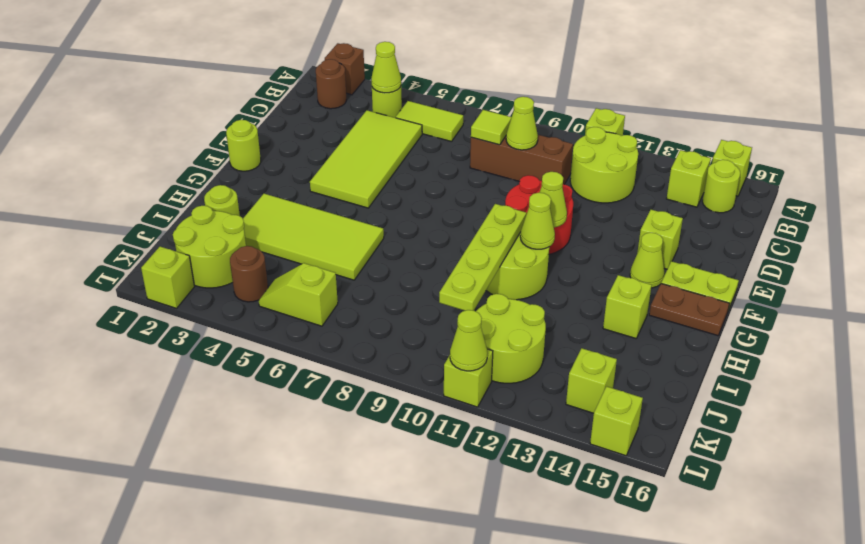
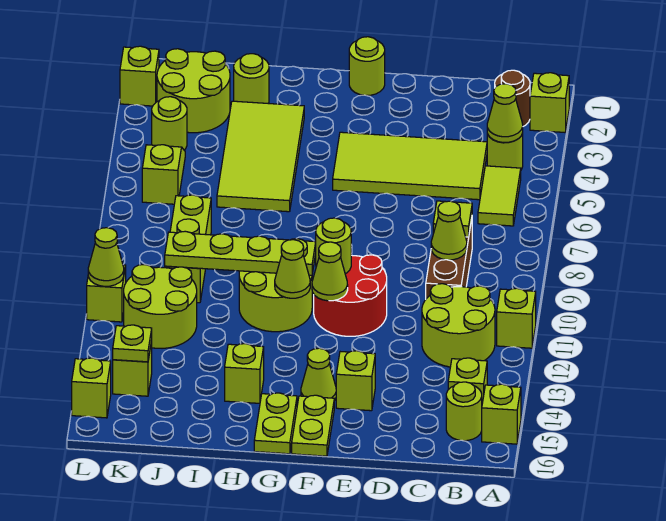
brown brick A2 level 1 -> lime brick A2 level 1
none -> lime round brick F10 level 2
brown plate G15:G16 level 1 -> lime plate G15:G16 level 1
none -> lime brick J8:J10 level 1
brown round brick K4 level 1 -> lime round brick K4 level 1
none -> lime plate K14 level 2

